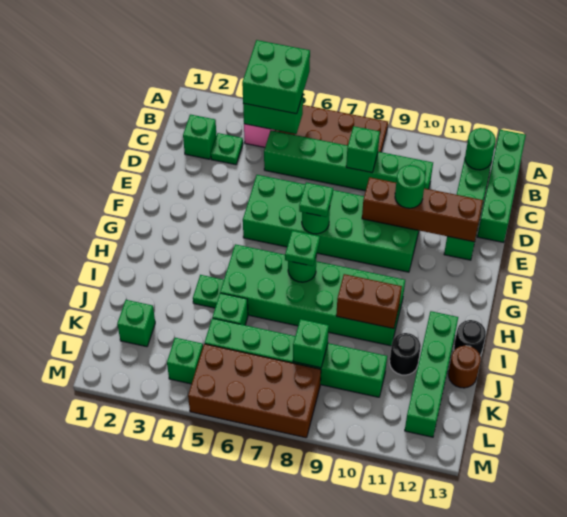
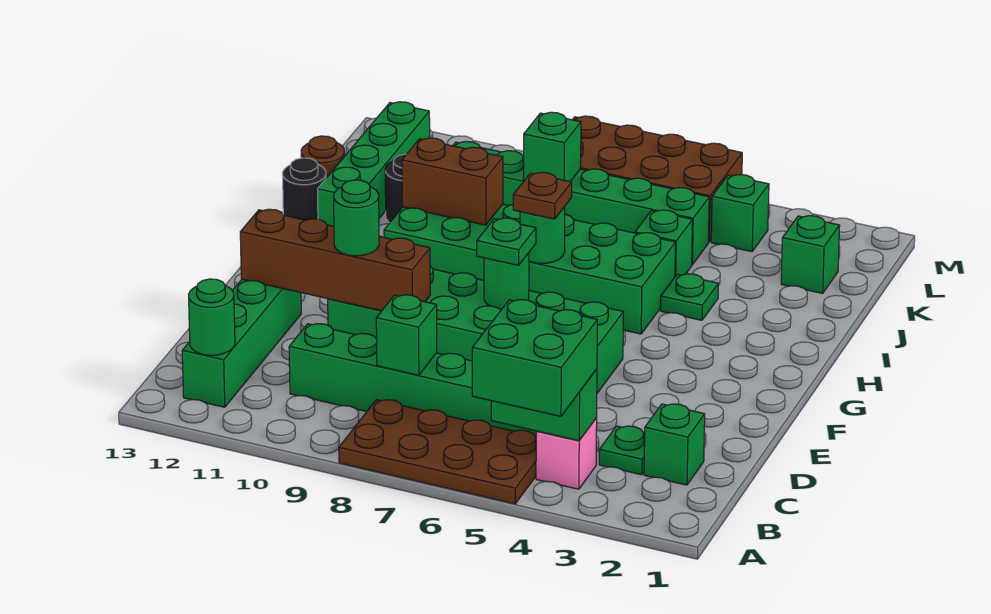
green brick A13:D13 level 1 -> none
green plate H7 level 3 -> brown plate H7 level 3

